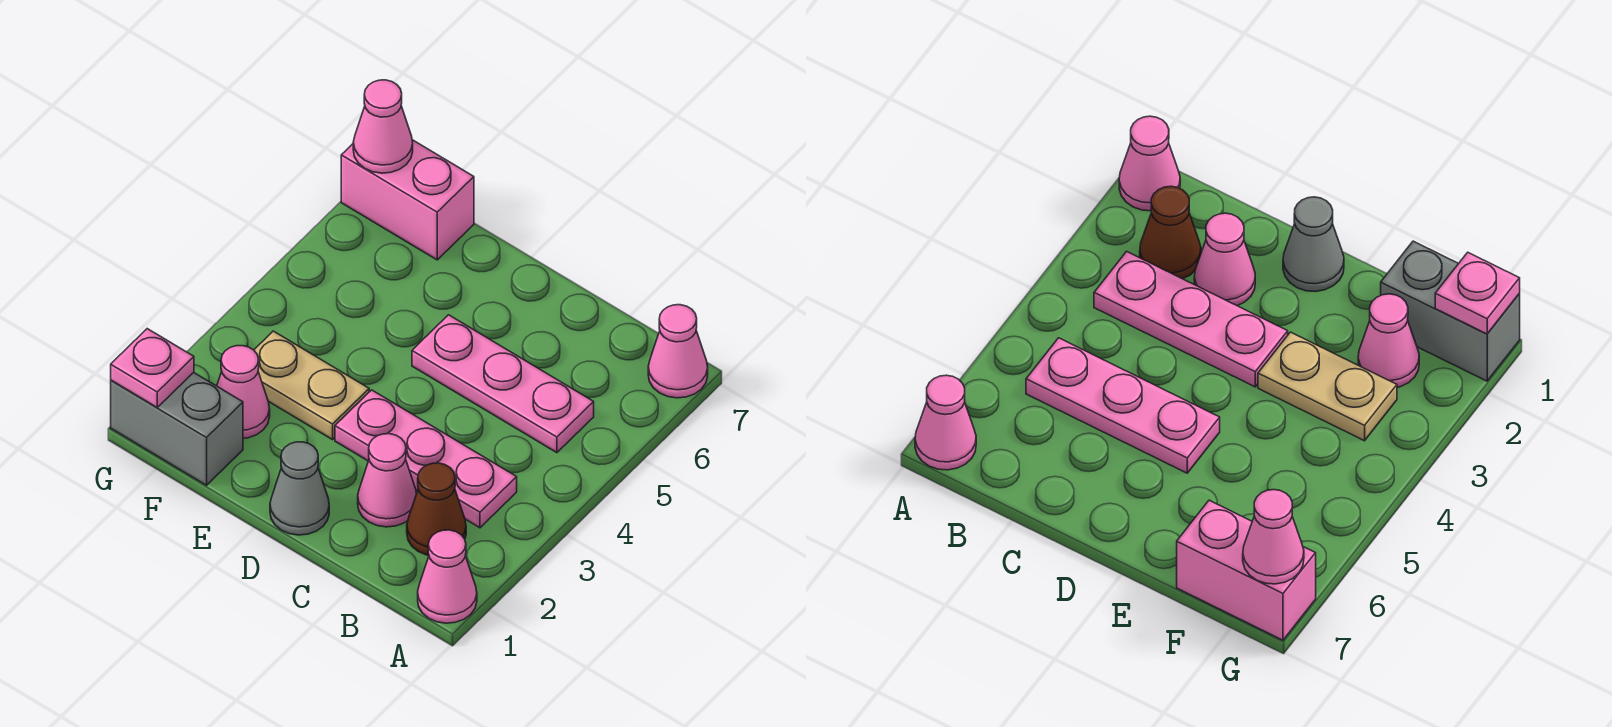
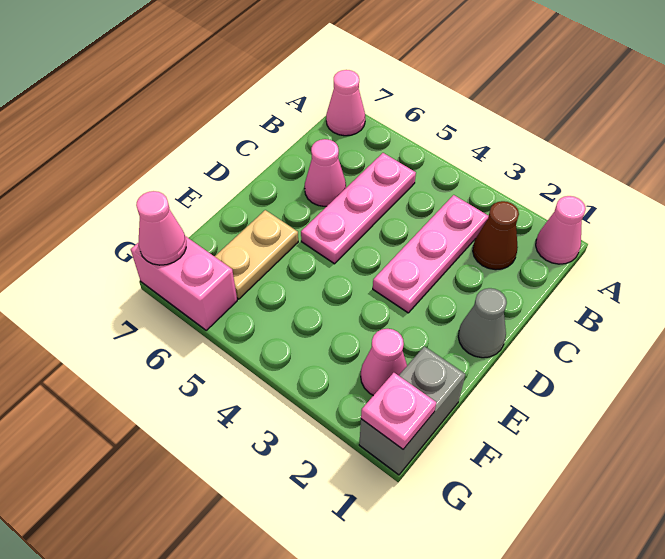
pink cone C2 level 1 -> pink cone C6 level 1
tan plate E3:F3 level 1 -> tan plate E6:F6 level 1
pink brick F7:G7 level 1 -> pink brick G6:G7 level 1

